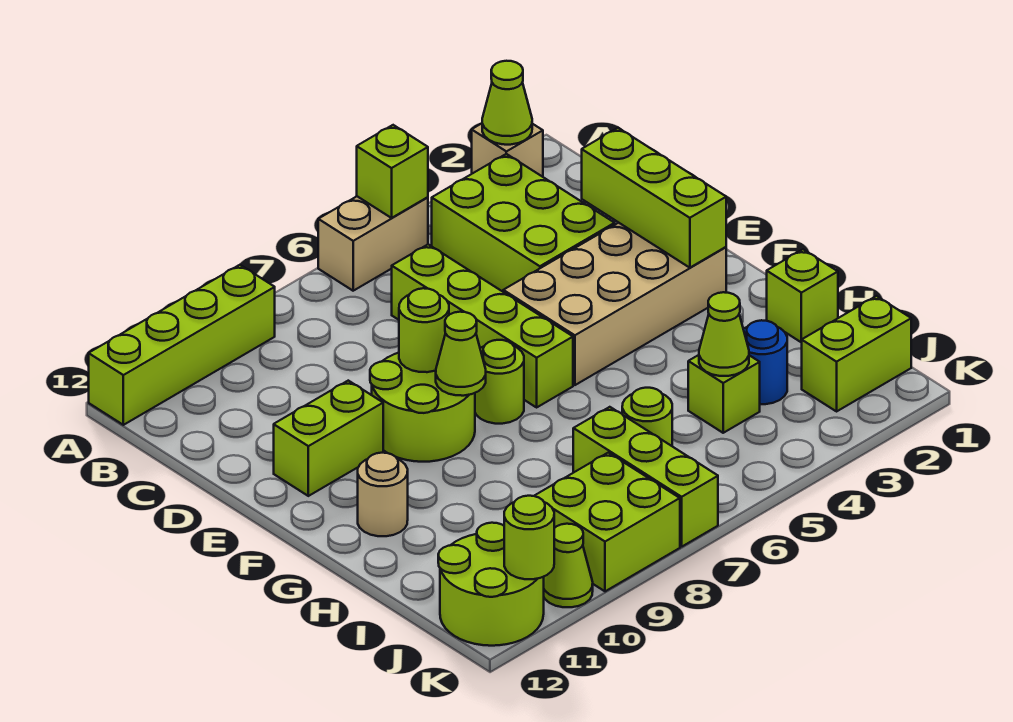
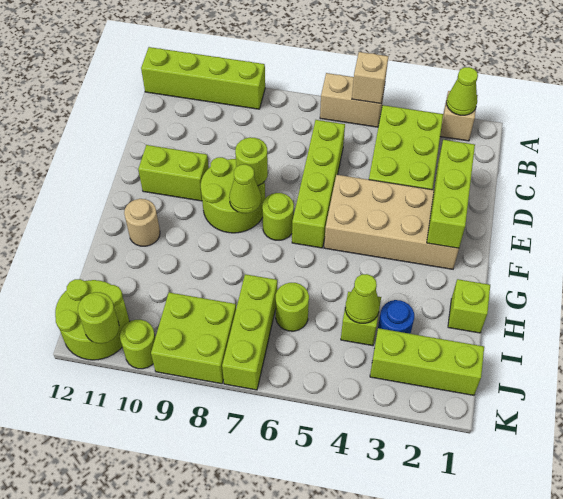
lime brick A5 level 2 -> tan brick A5 level 2
lime brick J1:J2 level 1 -> lime brick J1:J3 level 1
lime cone K10 level 1 -> lime round brick K10 level 1

